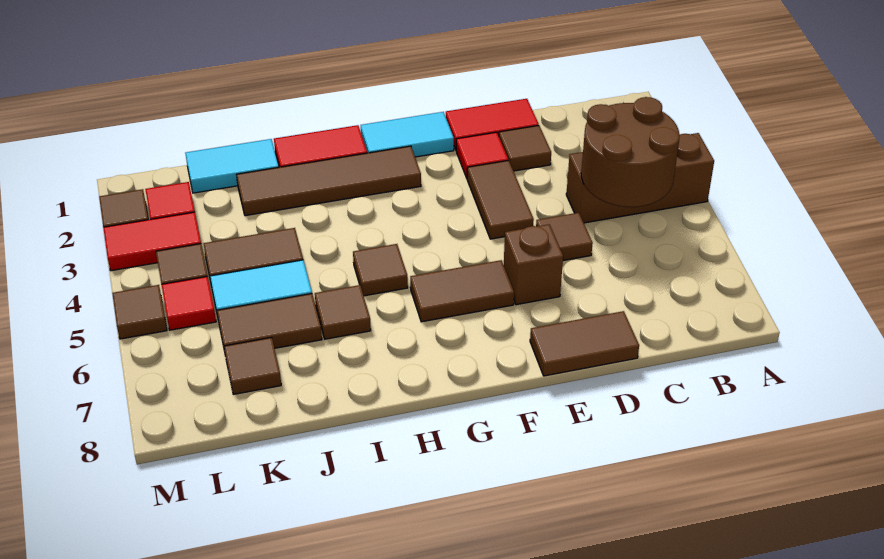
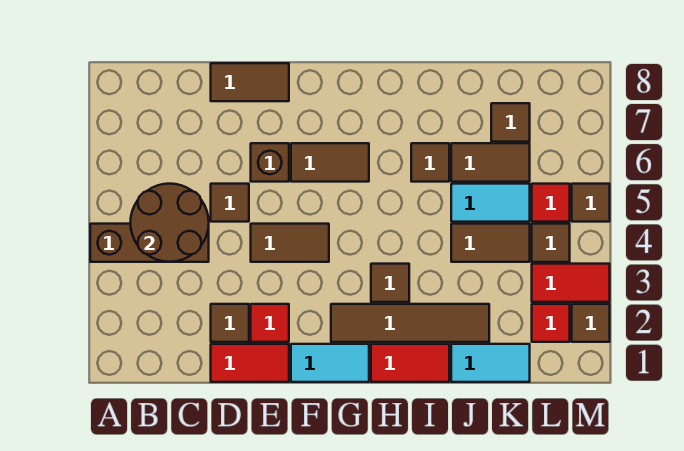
brown tile E3:E4 level 1 -> brown tile E4:F4 level 1
brown tile H5 level 1 -> brown tile H3 level 1

